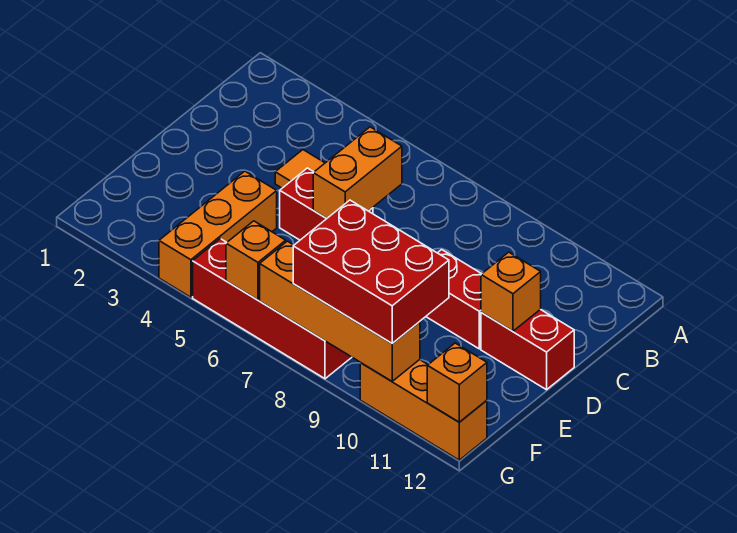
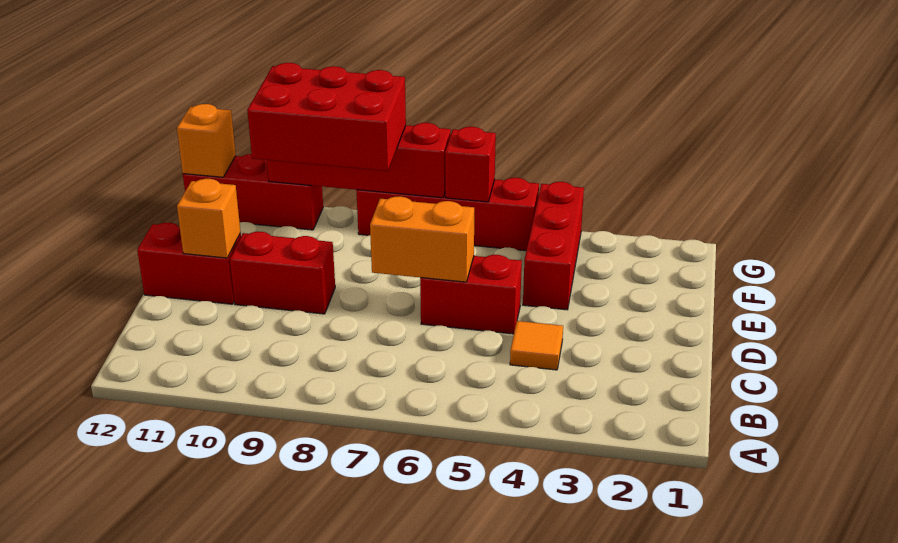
orange brick C6:D6 level 2 -> orange brick D6:D7 level 2
orange brick E4:G4 level 1 -> red brick E4:G4 level 1
orange brick G6 level 2 -> red brick G6 level 2
orange brick G7:G10 level 2 -> red brick G7:G10 level 2
orange brick G10:G12 level 1 -> red brick G10:G12 level 1

